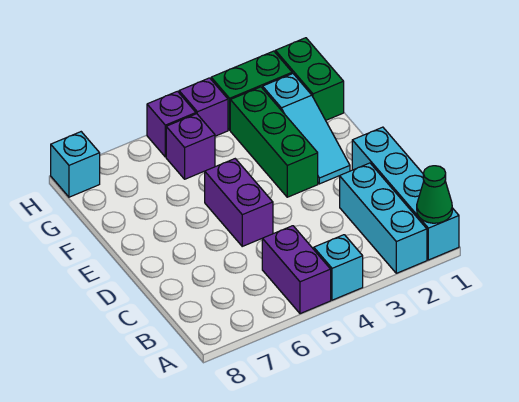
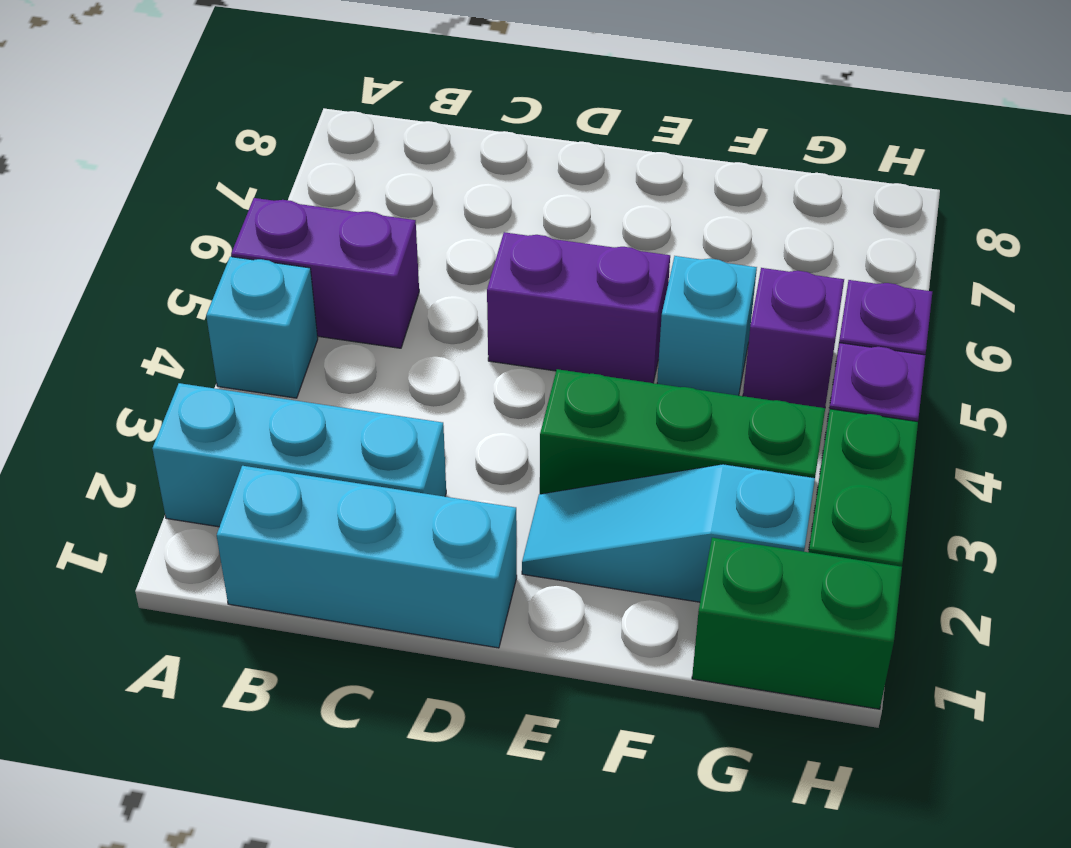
cyan brick A1:D1 level 1 -> cyan brick B1:D1 level 1
green cone A1 level 2 -> none
cyan brick H8 level 1 -> cyan brick F5 level 1

